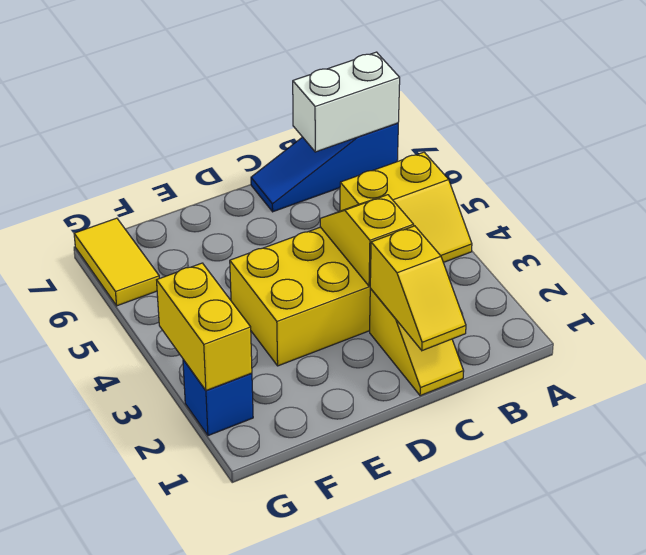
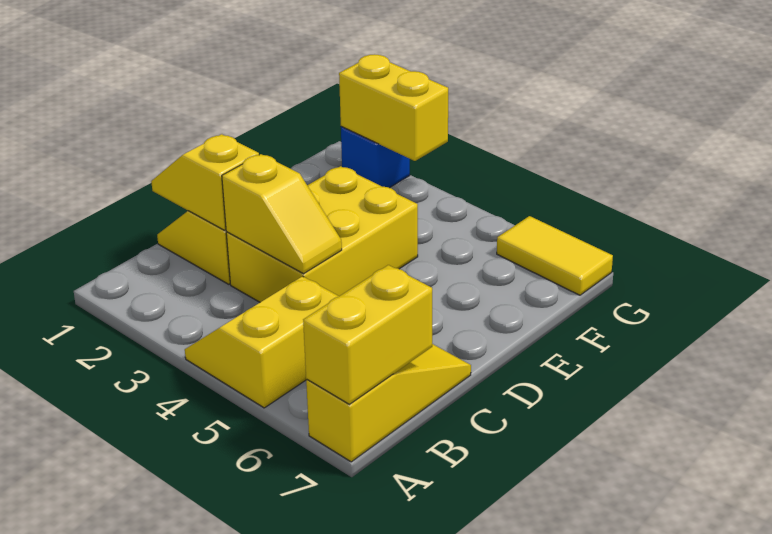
blue slope A7:C7 level 1 top A -> yellow slope A7:C7 level 1 top A
white brick A7:B7 level 2 -> yellow brick A7:B7 level 2

